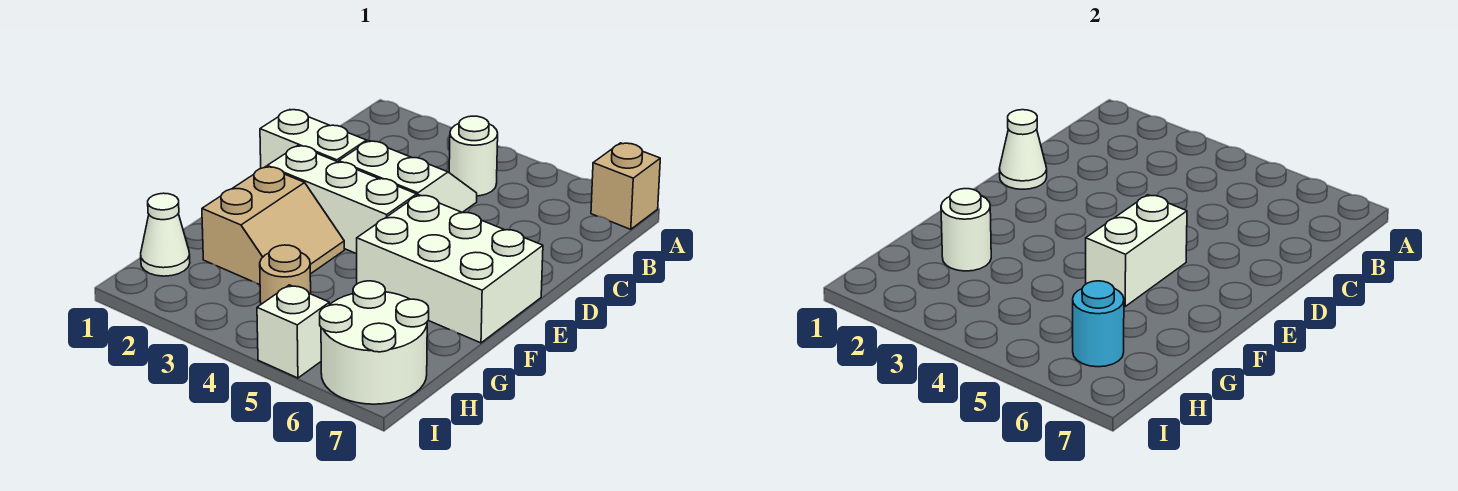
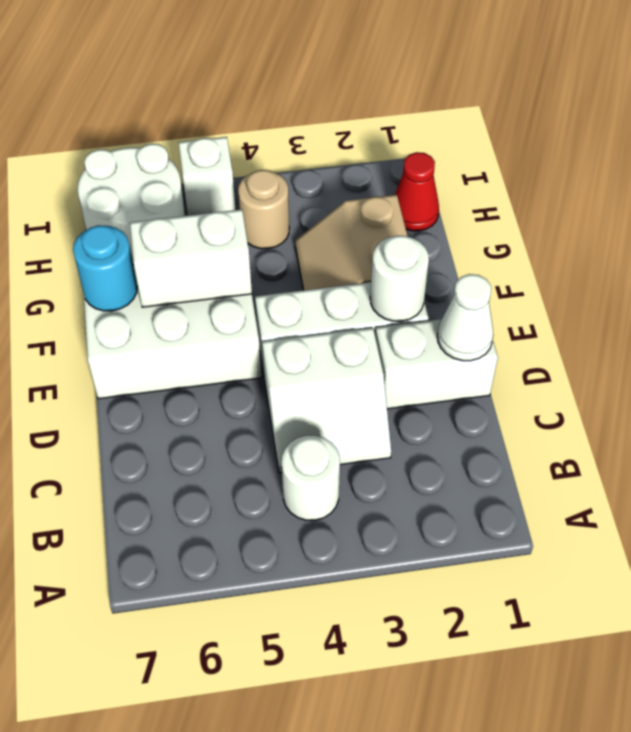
tan brick A7 level 1 -> none
white brick E5:F5 level 2 -> white brick F5:F6 level 2
white round brick G2 level 2 -> white round brick E2 level 2
white cone H1 level 1 -> red cone H1 level 1
cyan round brick H6 level 2 -> cyan round brick F7 level 2

